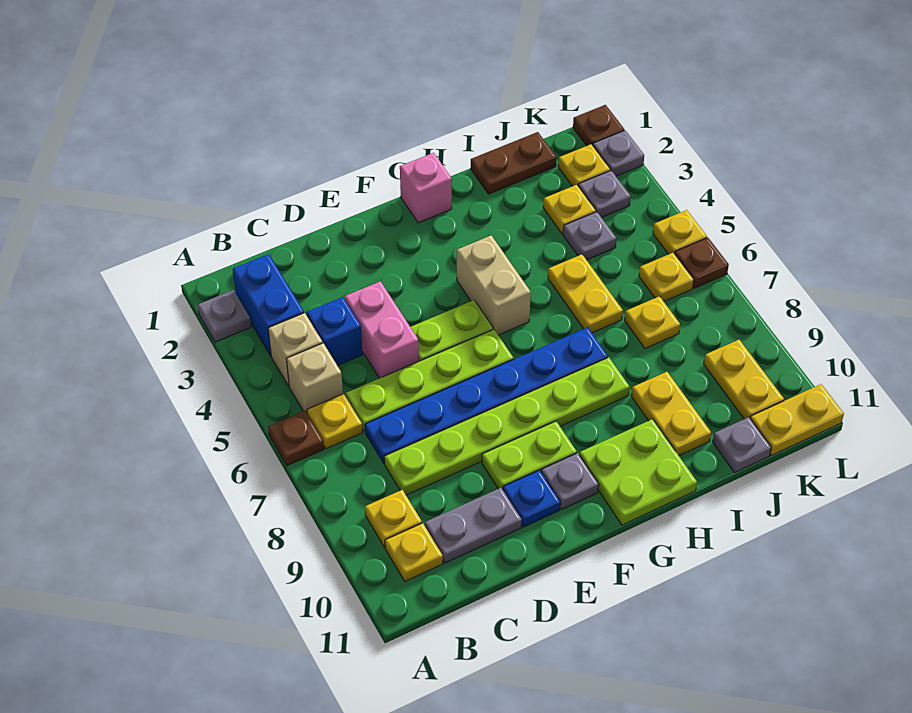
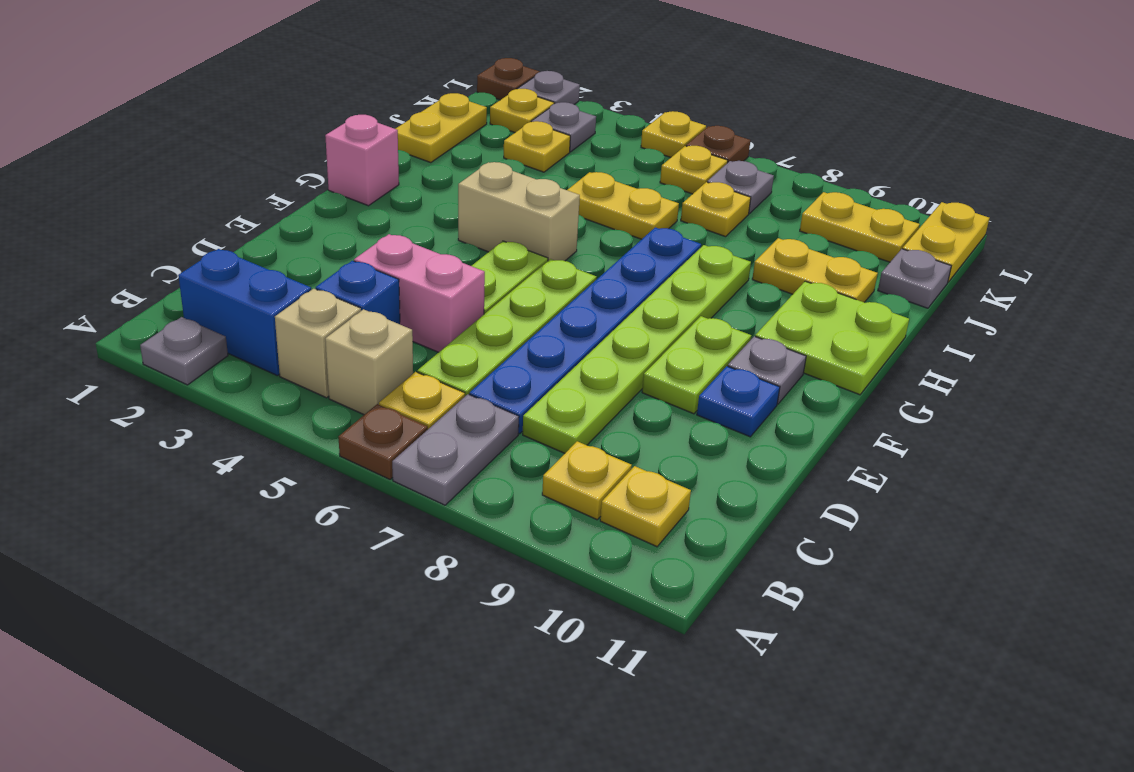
grey plate C10:D10 level 1 -> grey plate A7:B7 level 1
brown plate I1:J1 level 1 -> yellow plate I1:J1 level 1
grey plate J4 level 1 -> grey plate K7 level 1

